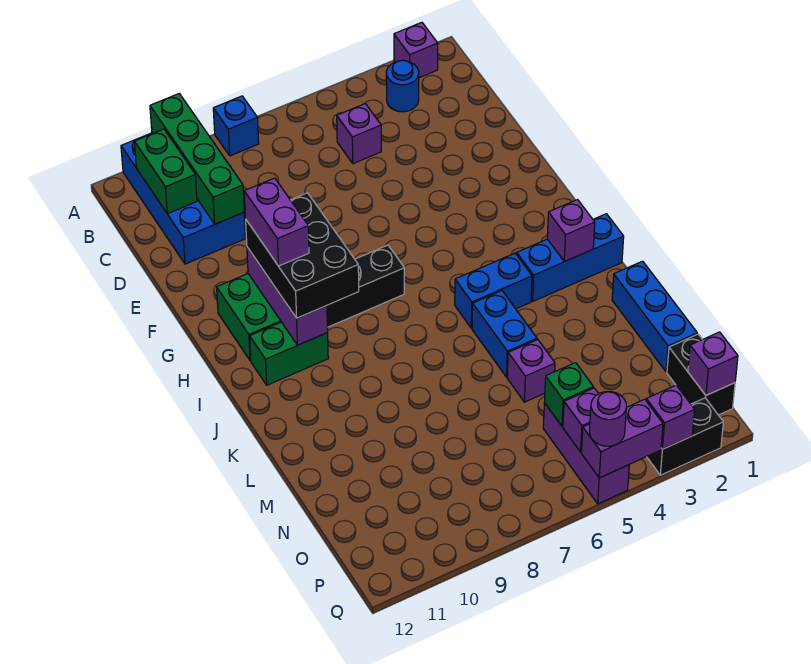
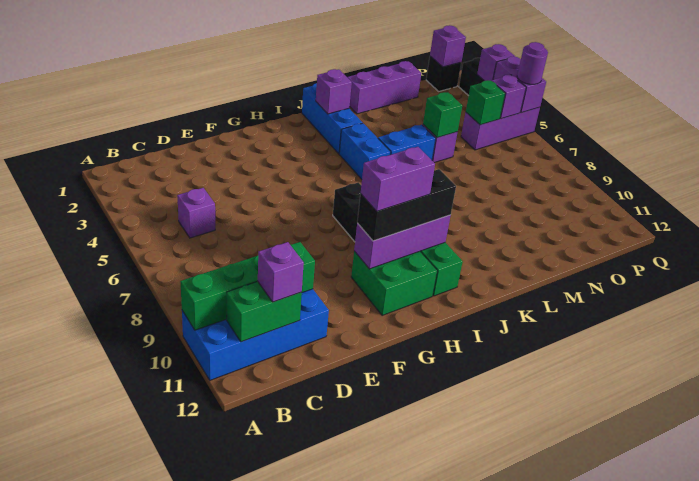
purple brick A2 level 1 -> purple brick C11 level 3
blue brick A8 level 1 -> none
blue round brick B3 level 1 -> none
black brick G9:I10 level 3 -> black brick G10:I10 level 3
blue brick L1:N1 level 1 -> purple brick L1:N1 level 1
none -> green brick M5 level 2
black brick O1:P1 level 1 -> black brick P1 level 1

